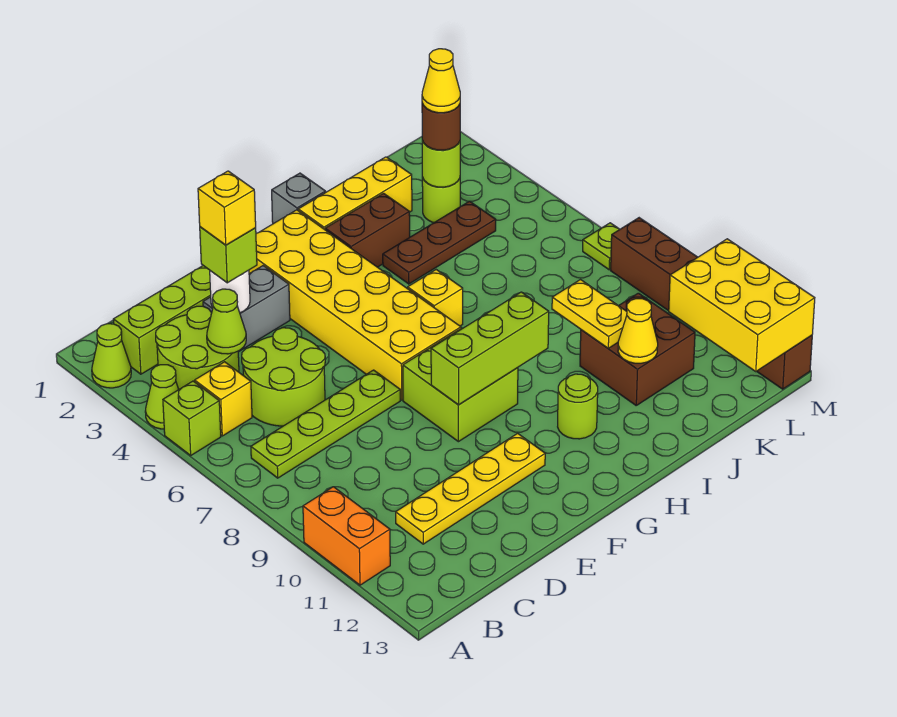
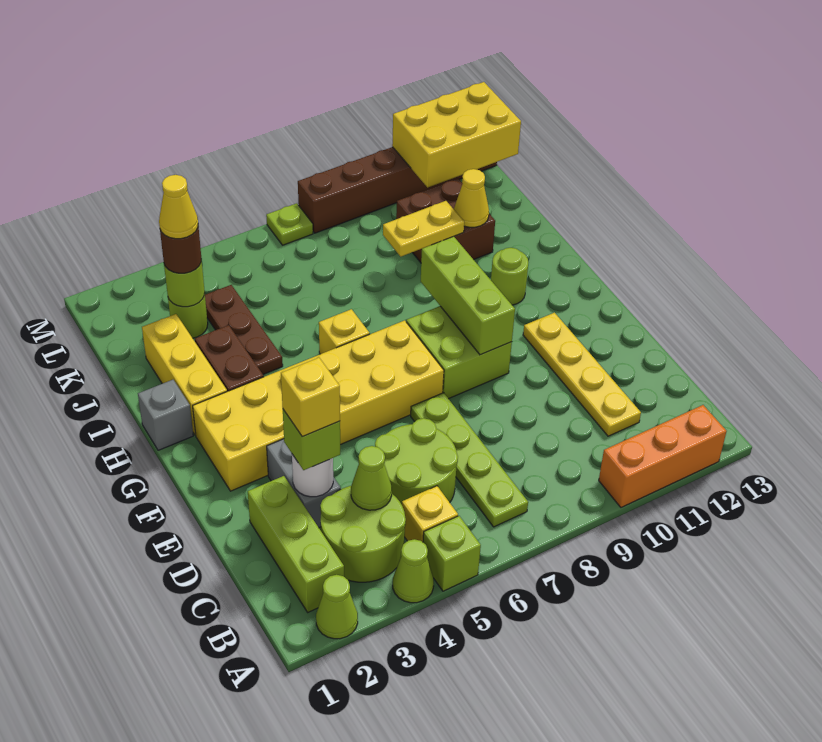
orange brick A10:A11 level 1 -> orange brick A10:A12 level 1

